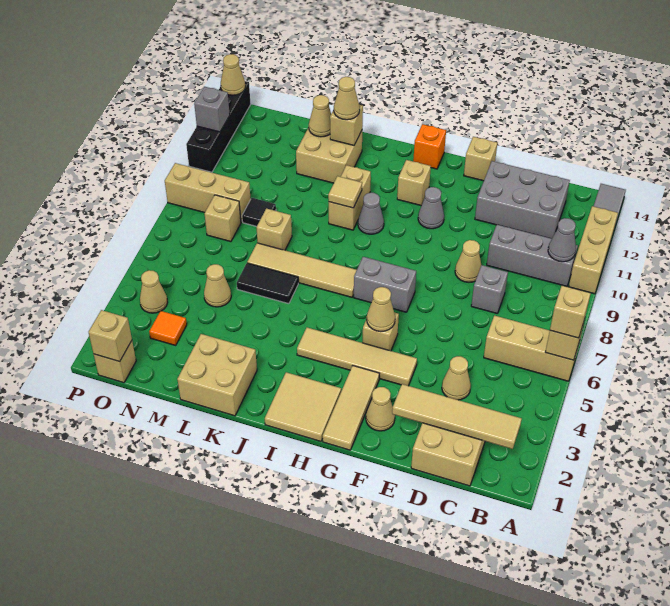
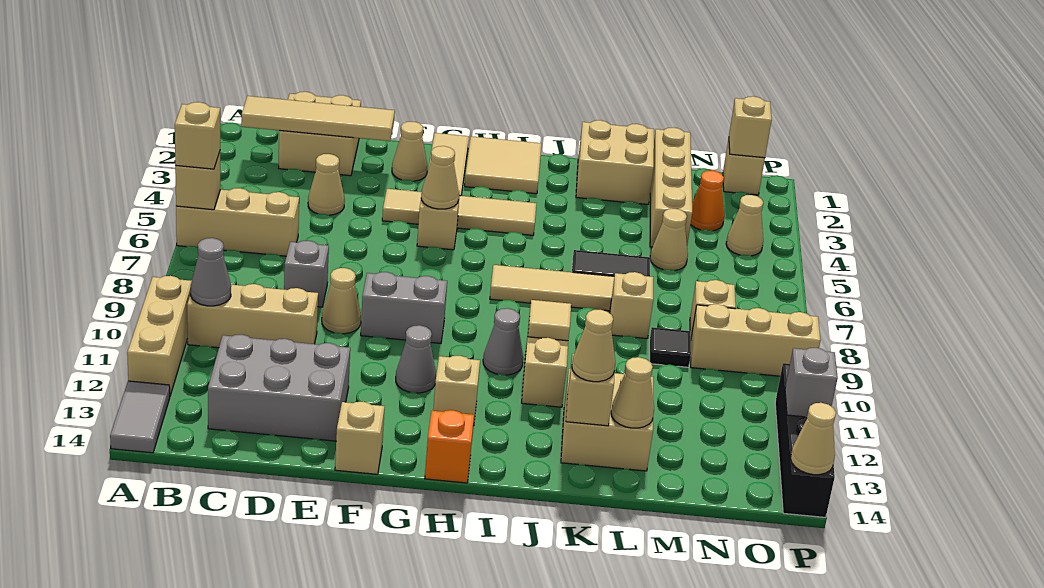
grey brick B10:D10 level 1 -> tan brick B10:D10 level 1
grey brick G7:H7 level 1 -> grey brick F9:G9 level 1
none -> tan brick M1:M4 level 1
orange tile N3 level 1 -> orange cone N3 level 1

